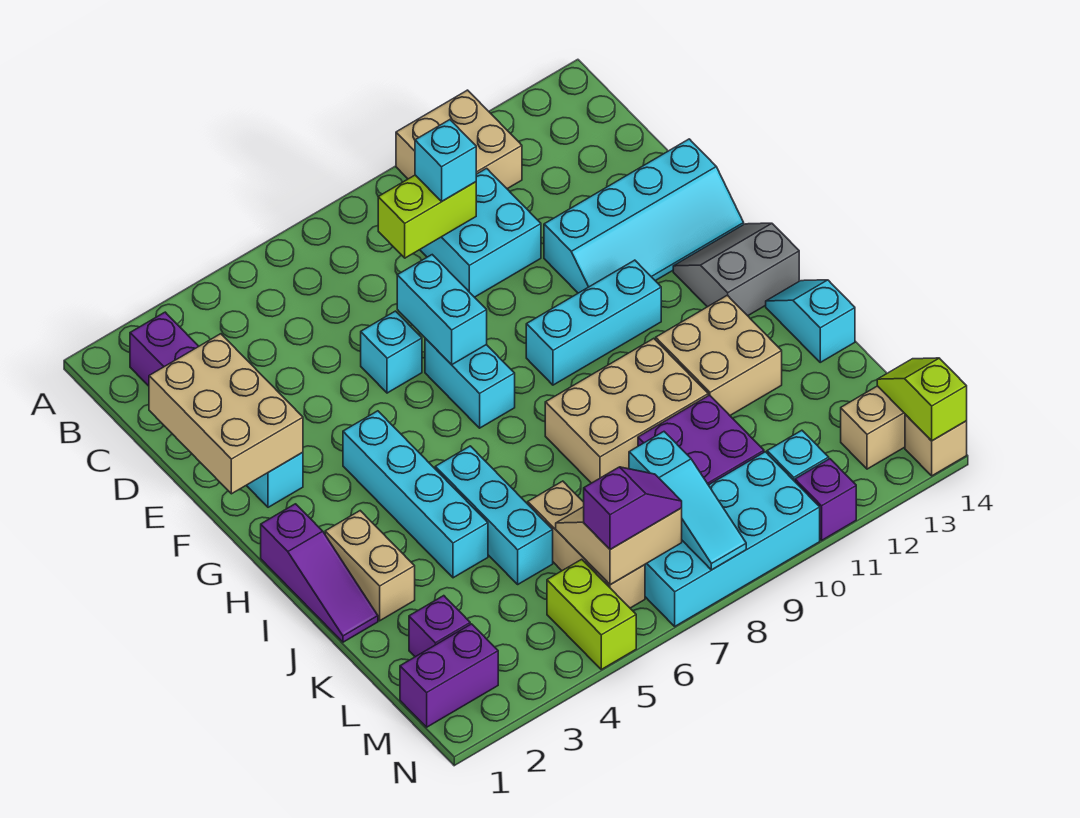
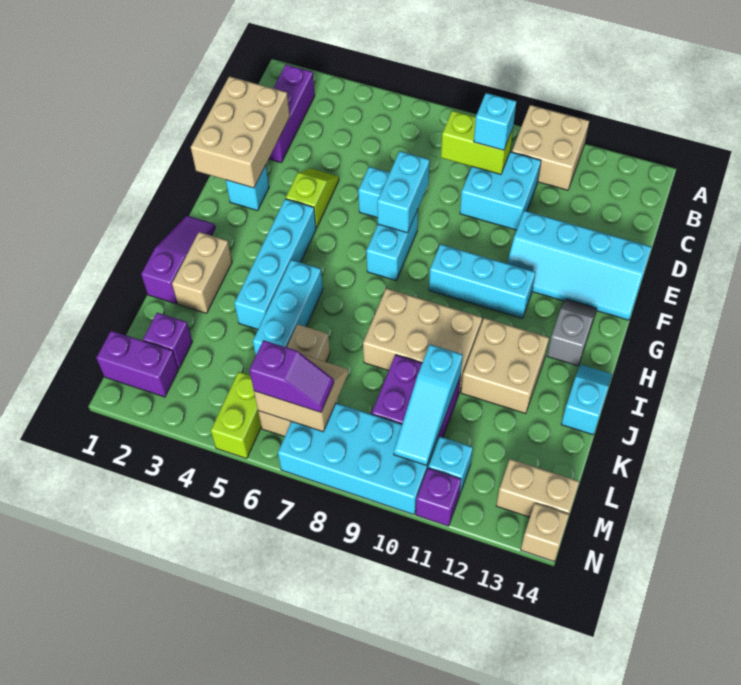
grey slope G13:H14 level 1 top H -> grey slope G13:H13 level 1 top H
purple slope H1:J1 level 1 top H -> purple slope H1:J1 level 1 top J
cyan slope L8:N8 level 2 top L -> cyan slope K10:M10 level 2 top K
lime slope M14:N14 level 2 top N -> lime slope E4:F4 level 1 top F

